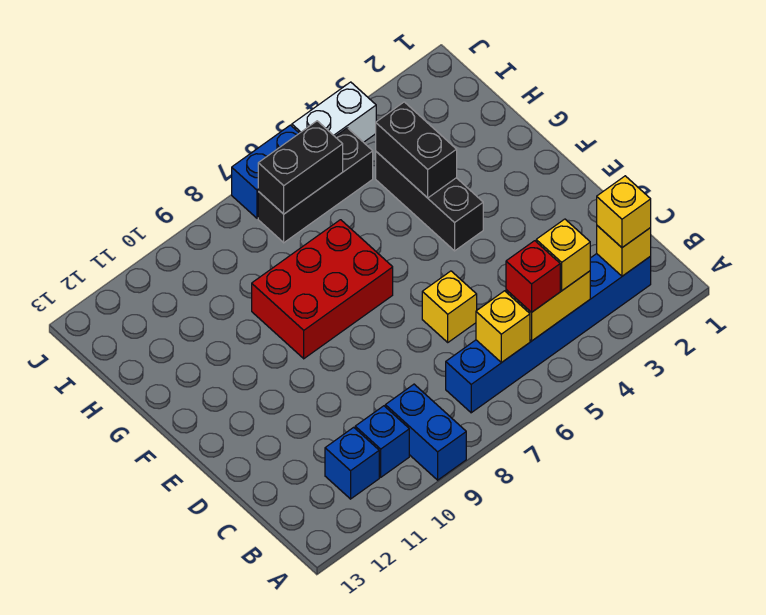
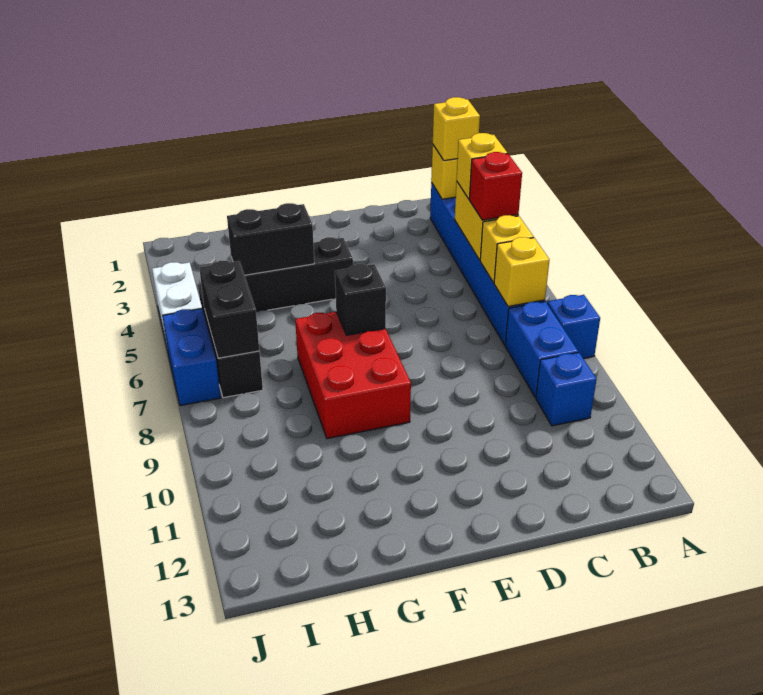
blue brick A9:B9 level 1 -> blue brick B8:B9 level 1
blue brick B11 level 1 -> blue brick A8 level 1
yellow brick D6 level 1 -> yellow brick B7 level 2
none -> black brick F7 level 2

